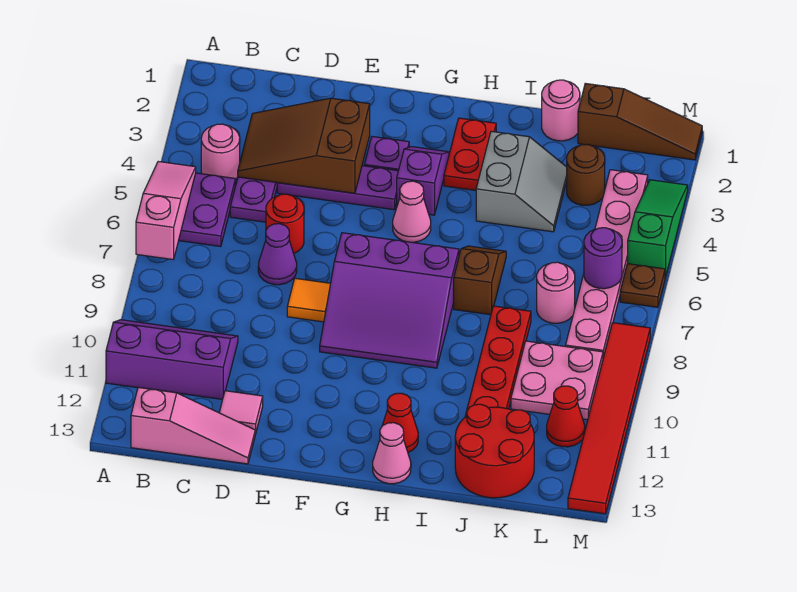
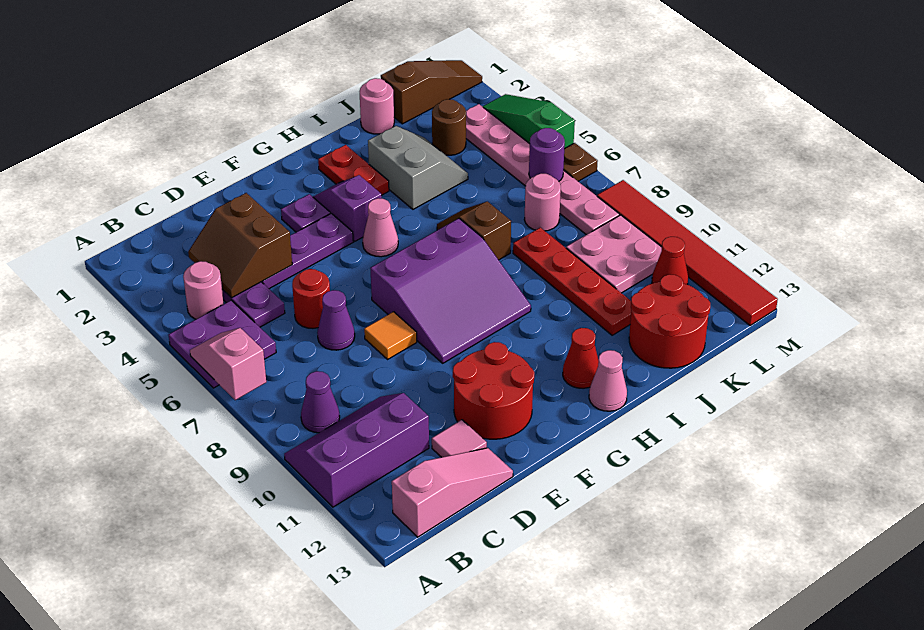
pink slope A5:A7 level 2 top 7 -> pink slope A6:A7 level 2 top 7
none -> purple cone B9 level 1
brown slope C3:E4 level 2 top E -> brown slope C3:D4 level 2 top D
none -> red round brick E11:F12 level 1

